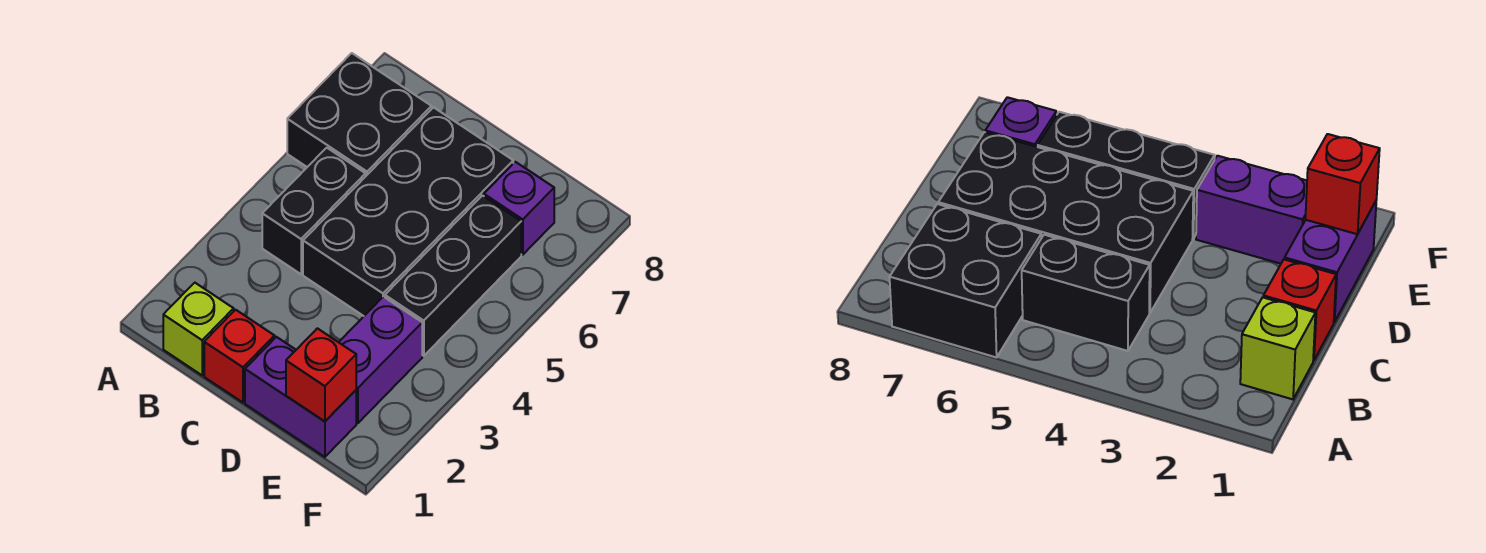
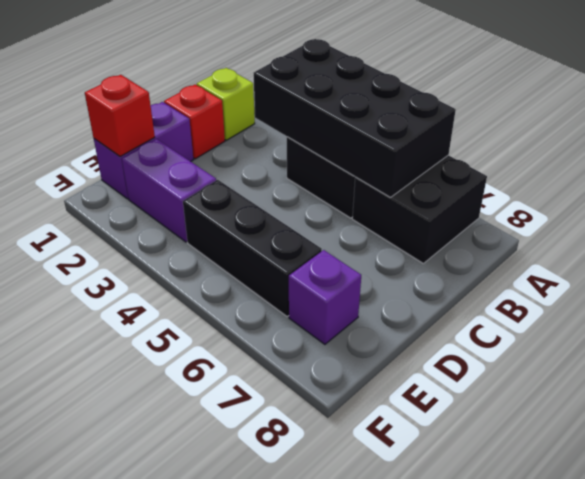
black brick C4:D7 level 1 -> black brick A3:B6 level 2

